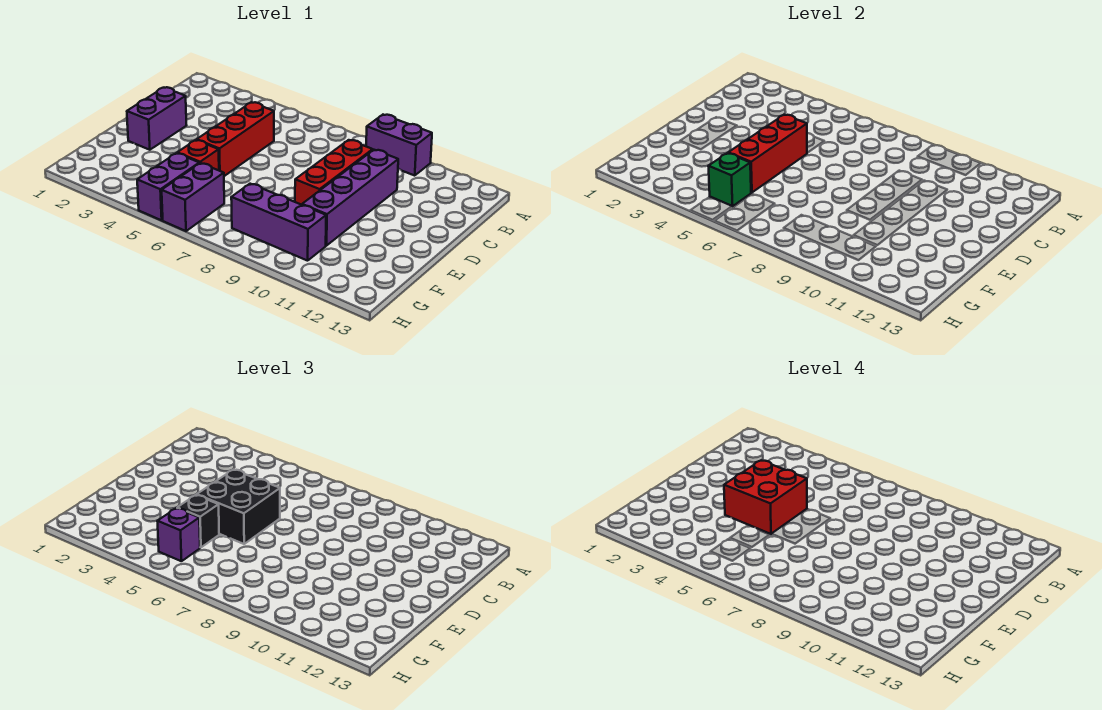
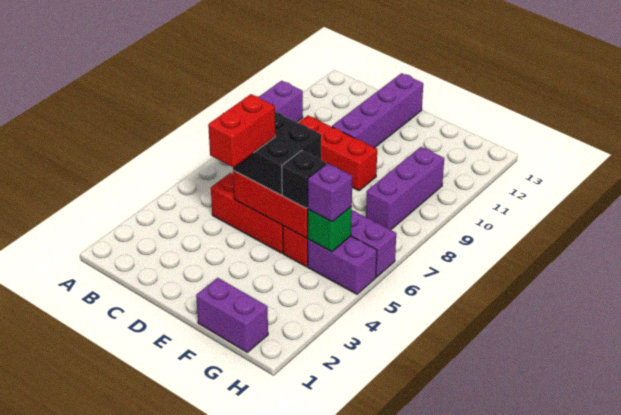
purple brick C10:F10 level 1 -> purple brick D10:D13 level 1
purple brick D2:E2 level 1 -> purple brick F1:G1 level 1
red brick D4:E5 level 4 -> red brick D4:D5 level 4

